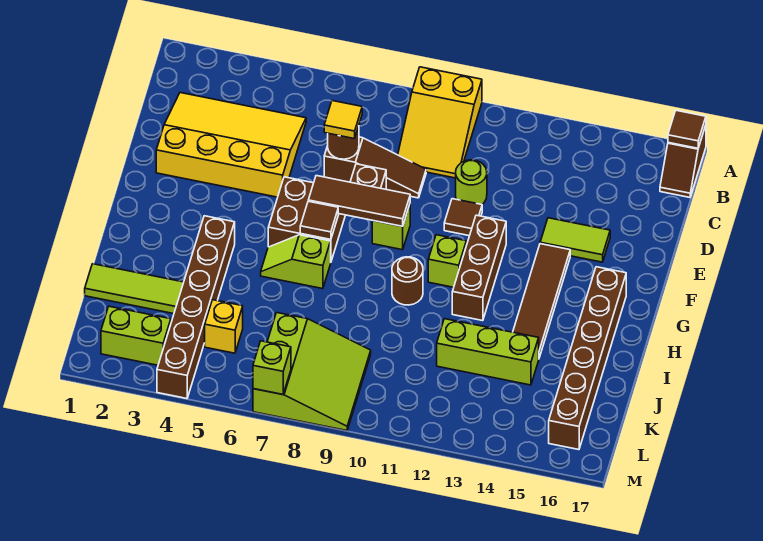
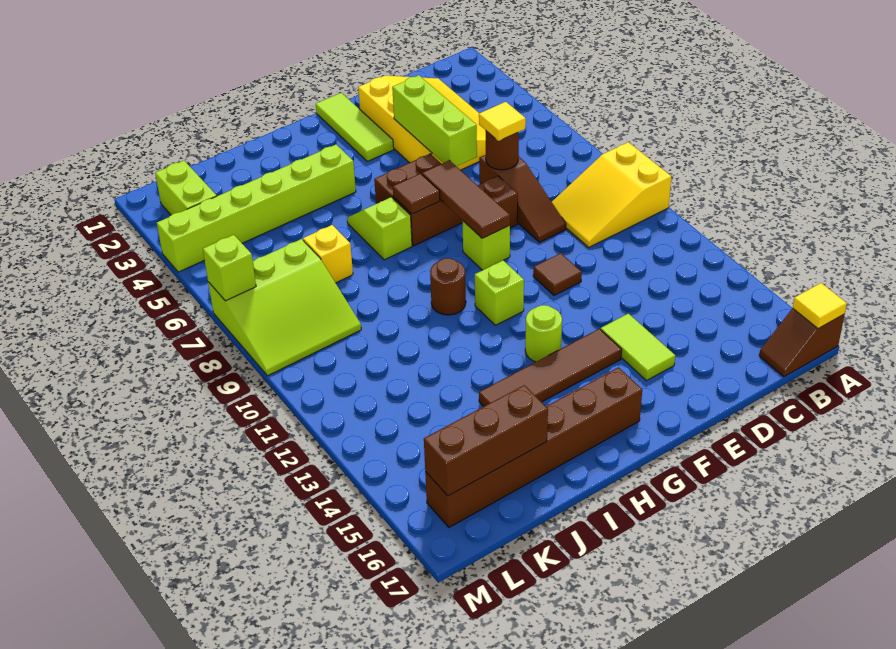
brown tile A17 level 2 -> yellow tile A17 level 2
lime round brick D11 level 1 -> lime round brick G13 level 1
brown brick F12:H12 level 1 -> brown brick J16:L16 level 2
brown brick H4:M4 level 1 -> lime brick H4:M4 level 1
lime tile J1:J3 level 1 -> lime tile F1:F3 level 1
lime brick J12:J14 level 1 -> lime brick E4:E6 level 2
yellow brick K5 level 1 -> yellow brick J7 level 1

